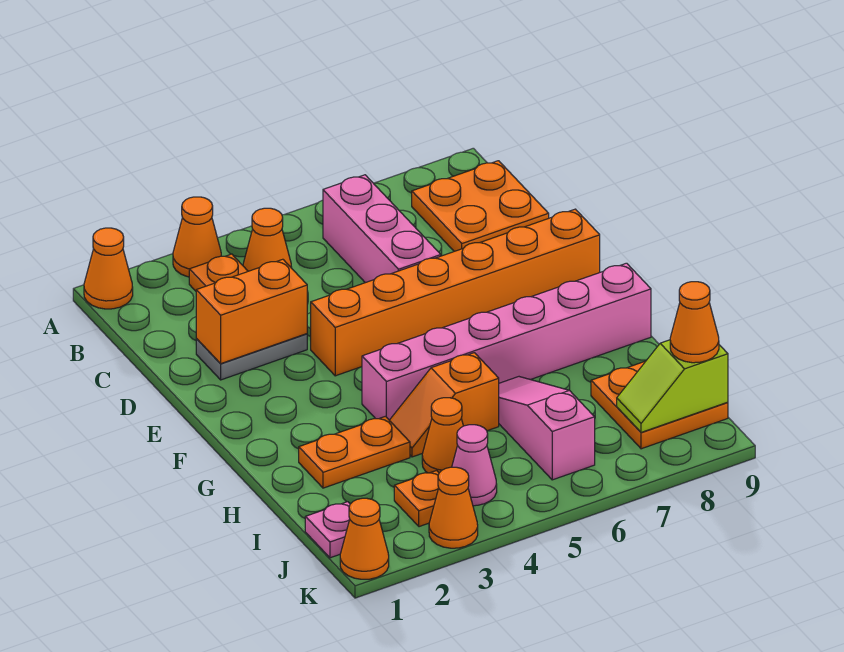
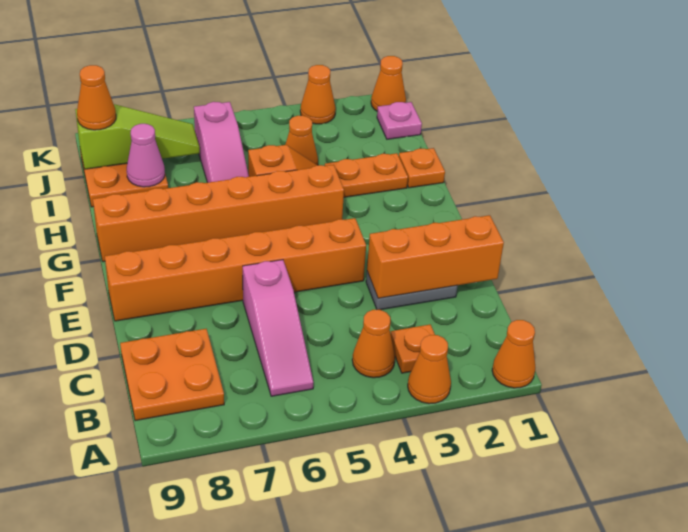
pink brick B6:D6 level 1 -> pink slope B6:D6 level 1 top D
orange brick D2:D3 level 2 -> orange brick D1:D3 level 2
pink brick G4:G9 level 1 -> orange brick G4:G9 level 1
orange plate J3 level 1 -> orange plate H1 level 1
pink cone J4 level 1 -> pink cone I8 level 2
lime slope J8:J9 level 2 top 9 -> lime slope J7:J9 level 2 top 9

